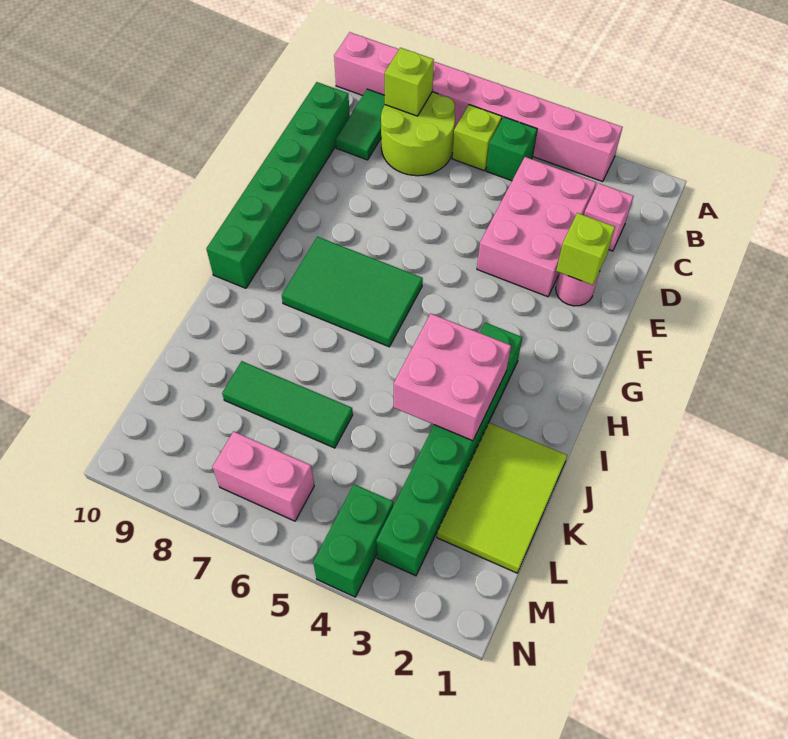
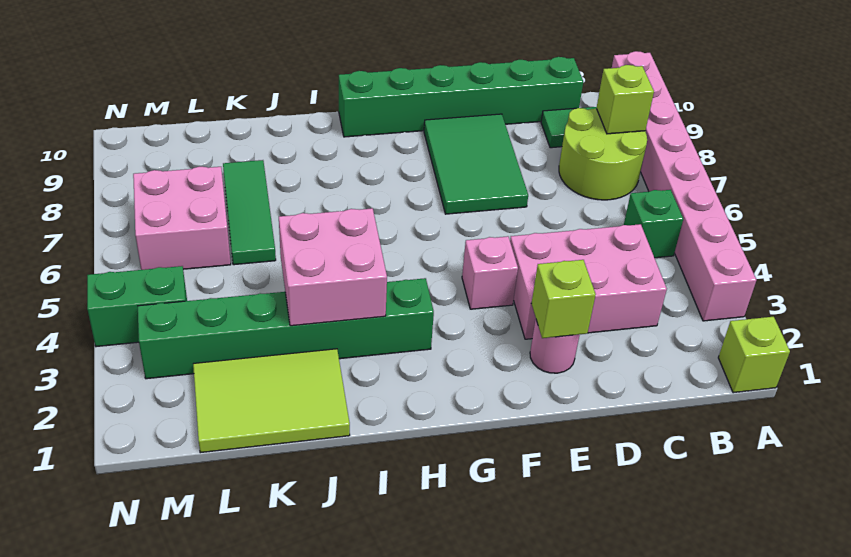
lime brick B6 level 1 -> lime brick A1 level 1
pink brick C2 level 1 -> pink brick F4 level 1
green tile G6:H8 level 1 -> green tile E7:F9 level 1
pink brick M6:M7 level 1 -> pink brick L6:M7 level 1

